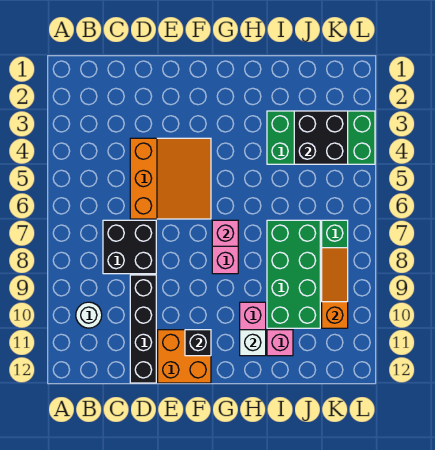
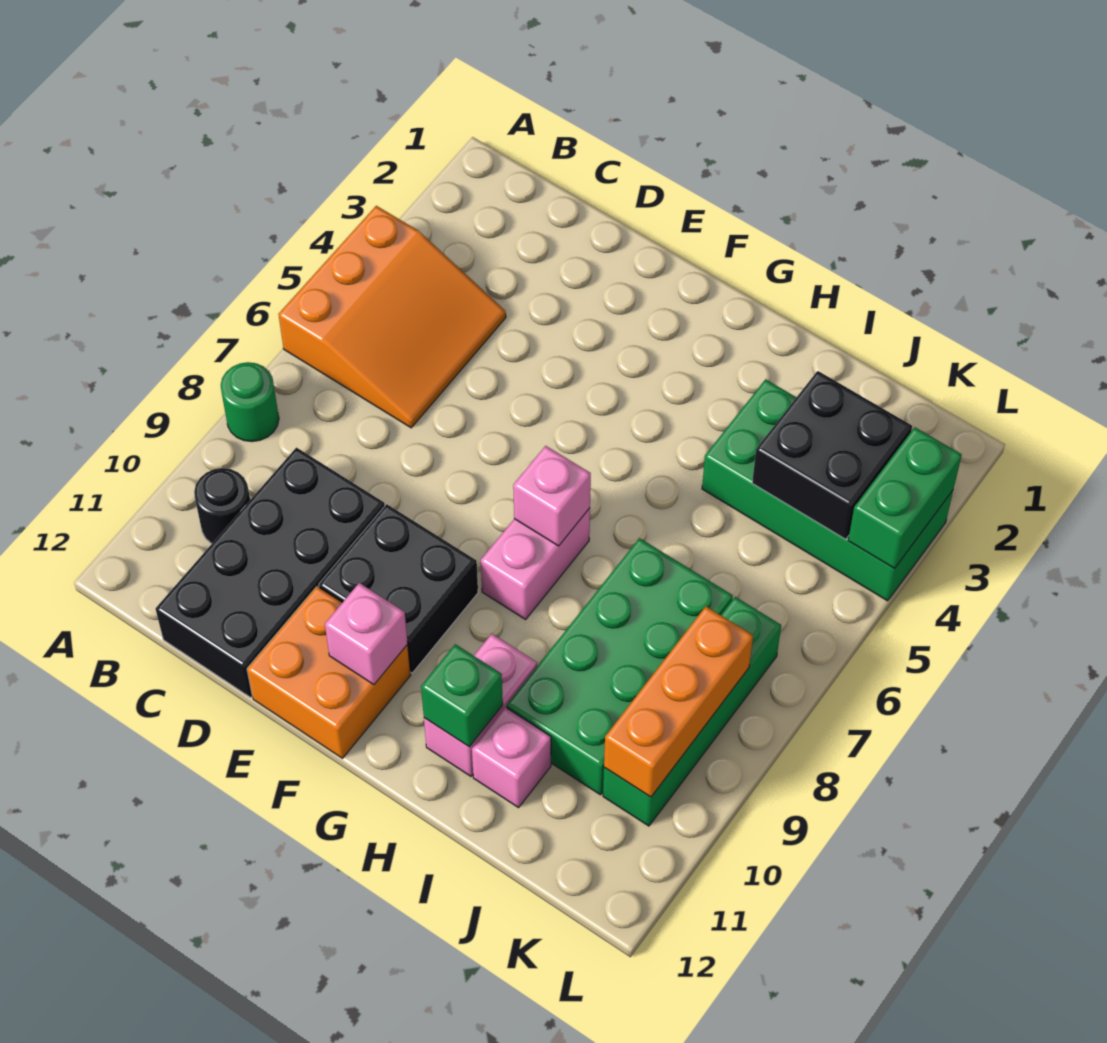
none -> green round brick A8 level 1
white round brick B10 level 1 -> black round brick B10 level 1
black brick C7:D8 level 1 -> black brick E9:F10 level 1
orange slope D4:F6 level 1 top D -> orange slope A4:C6 level 1 top A
black brick D9:D12 level 1 -> black brick C9:D12 level 1
black brick F11 level 2 -> pink brick F11 level 2
white brick H11 level 2 -> green brick H11 level 2
orange slope K8:K10 level 2 top 10 -> orange brick K8:K10 level 2
none -> green brick L3:L4 level 2

